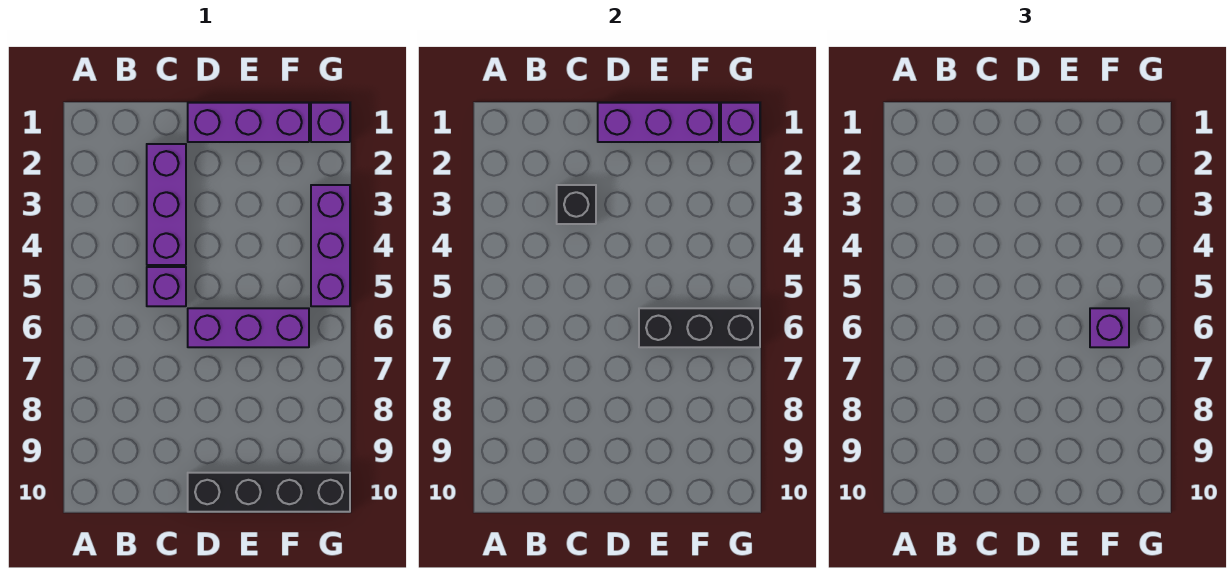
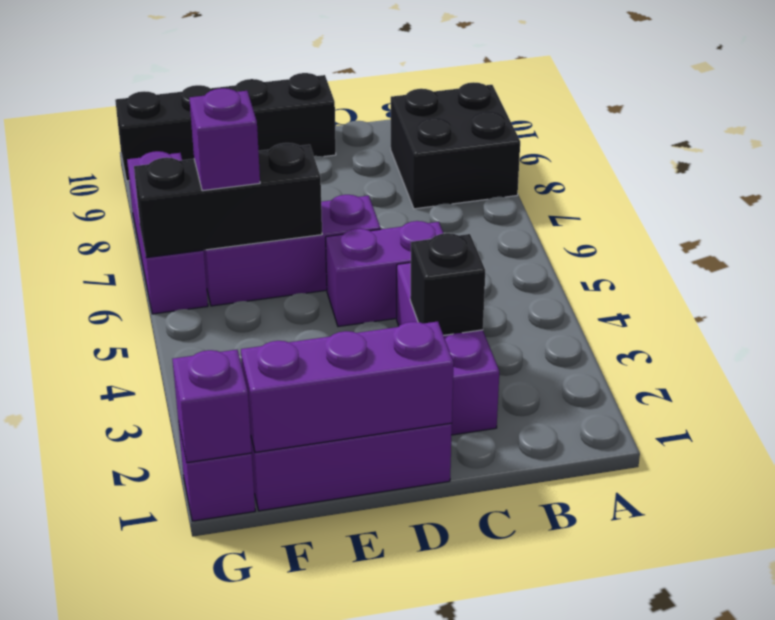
none -> black brick A8:B9 level 1
purple brick C5 level 1 -> purple brick C5:D5 level 1
purple brick G3:G5 level 1 -> purple brick G6:G8 level 1

